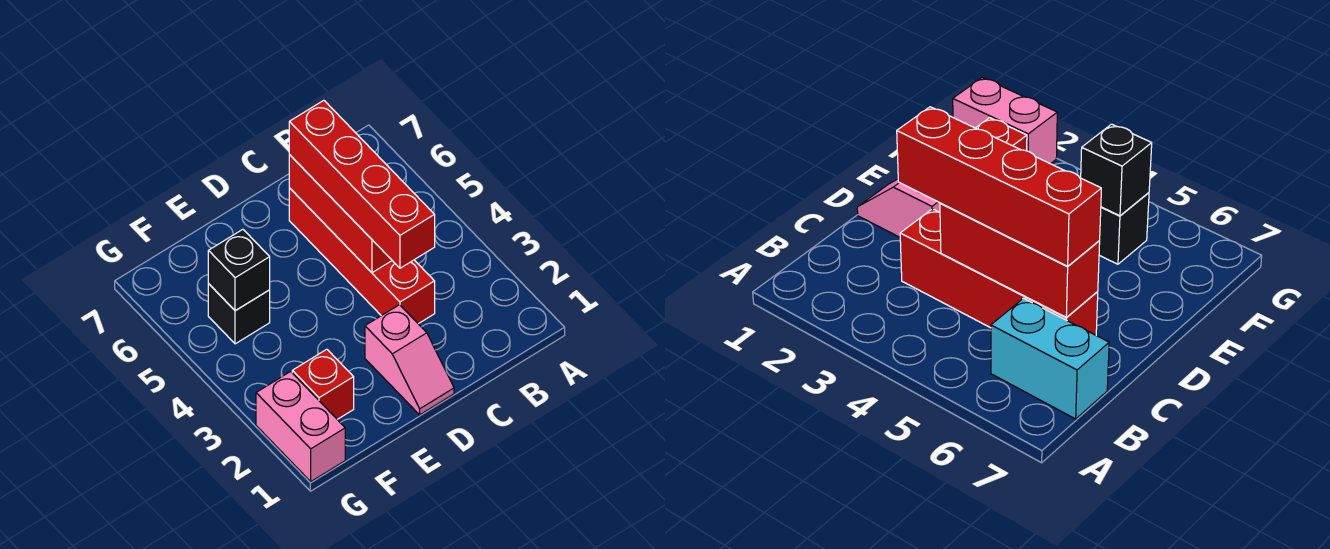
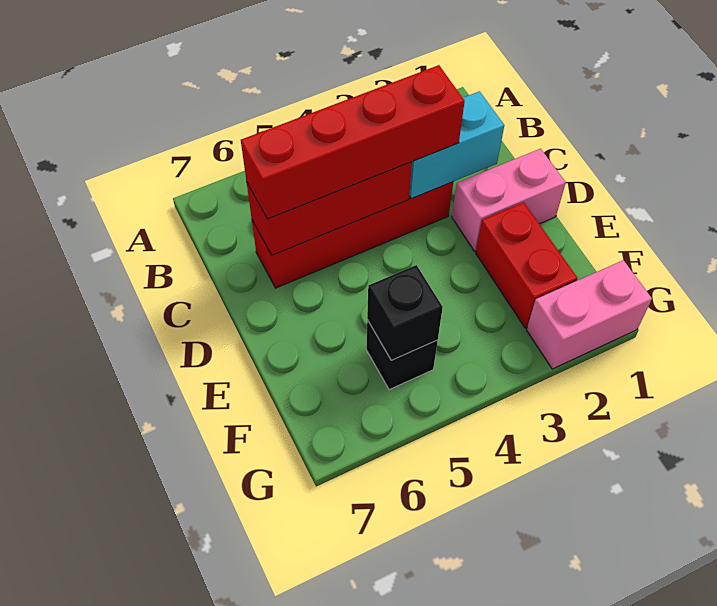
cyan brick B6:B7 level 1 -> cyan brick C2:C3 level 2
pink slope D1:D2 level 1 top 2 -> pink brick D1:D2 level 1
red brick F2 level 1 -> red brick E2:F2 level 1

